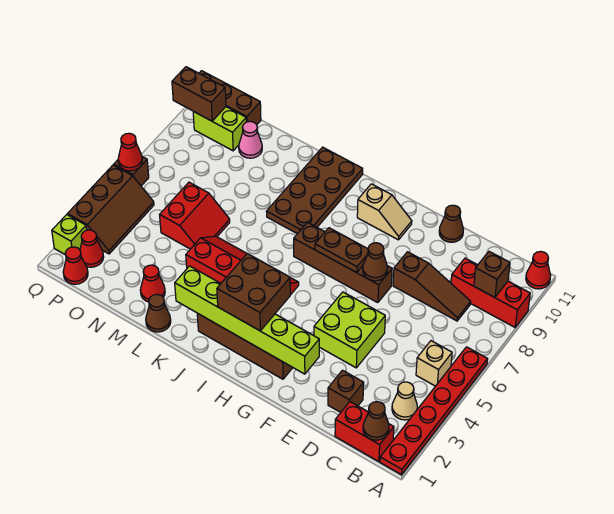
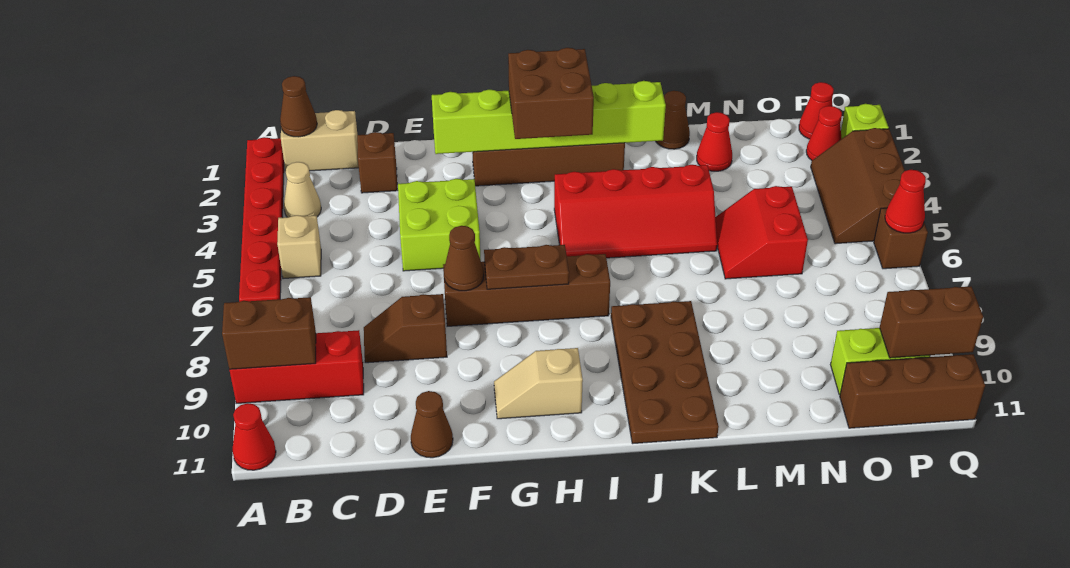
red brick B1:C1 level 1 -> tan brick B1:C1 level 1
brown brick B9 level 2 -> brown brick A9:B9 level 2
brown slope C8:E8 level 1 top E -> brown slope D8:E8 level 1 top E
pink cone N10 level 1 -> none

